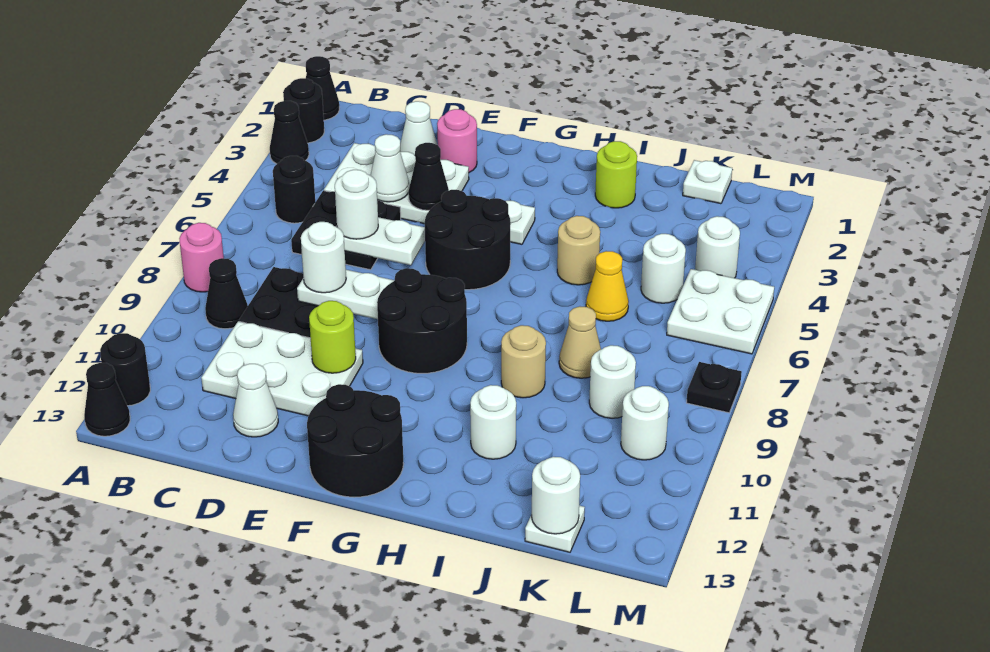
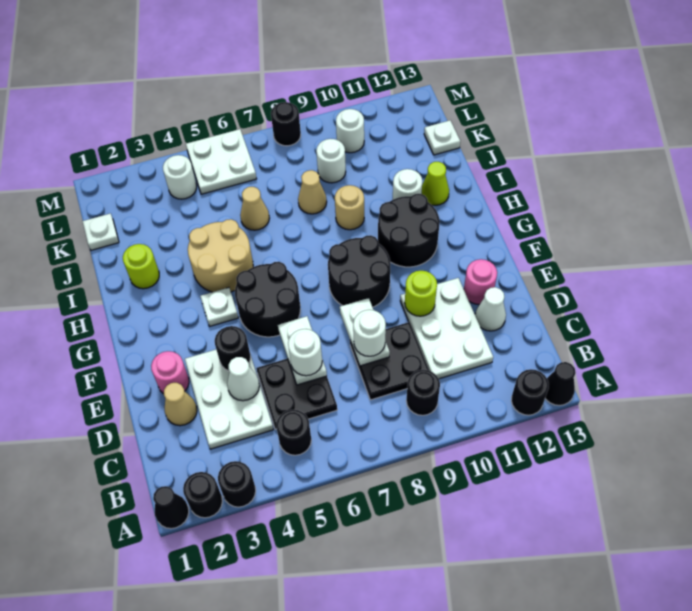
black cone A3 level 1 -> black round brick A3 level 1
pink round brick A8 level 1 -> pink round brick E12 level 1
black cone B9 level 1 -> black round brick B9 level 1
white cone D2 level 1 -> tan cone D2 level 1
black cone E4 level 2 -> black round brick E4 level 2
black round brick F12:G13 level 1 -> black round brick G10:H11 level 1
tan round brick I5 level 1 -> tan round brick H4:I5 level 1
none -> lime cone I12 level 1
yellow cone J6 level 1 -> tan cone J6 level 1
white round brick K5 level 1 -> none
white round brick K13 level 2 -> none
black plate M8 level 1 -> black round brick M8 level 1

